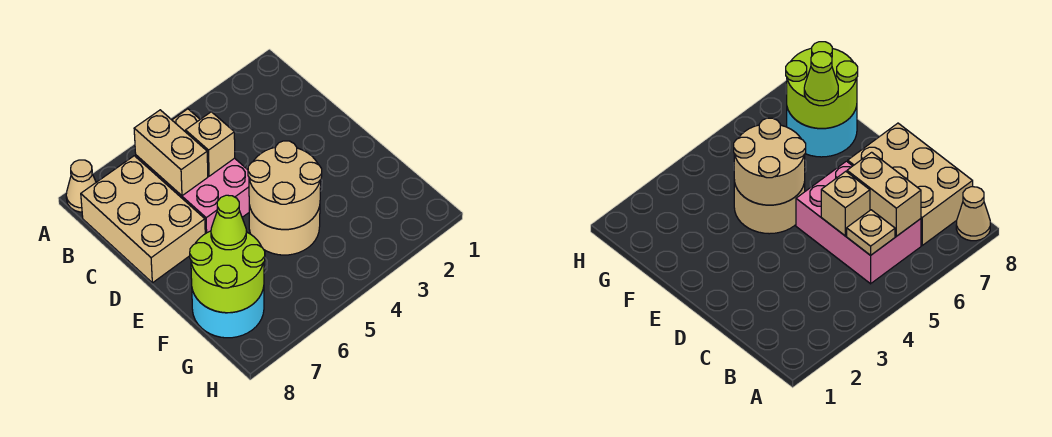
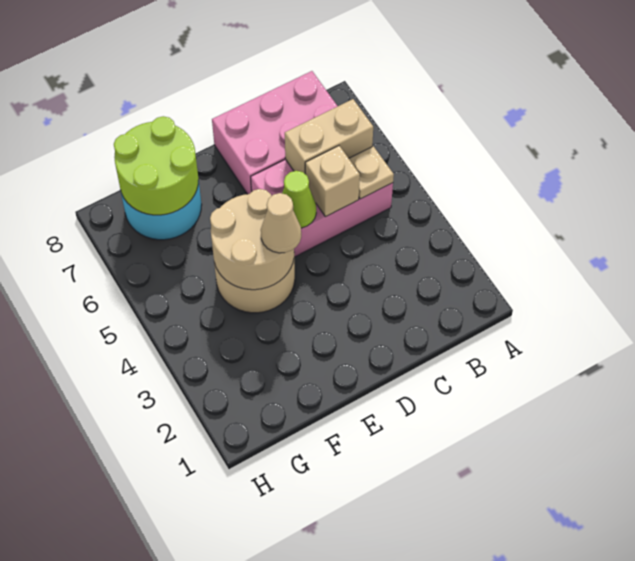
tan cone A8 level 1 -> tan cone E4 level 3
tan brick B7:D8 level 1 -> pink brick B7:D8 level 1
lime cone F7 level 3 -> lime cone D5 level 2

